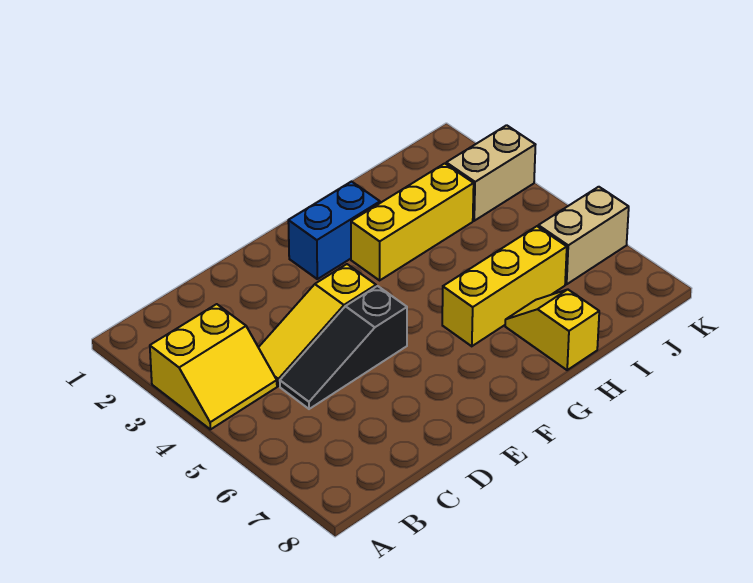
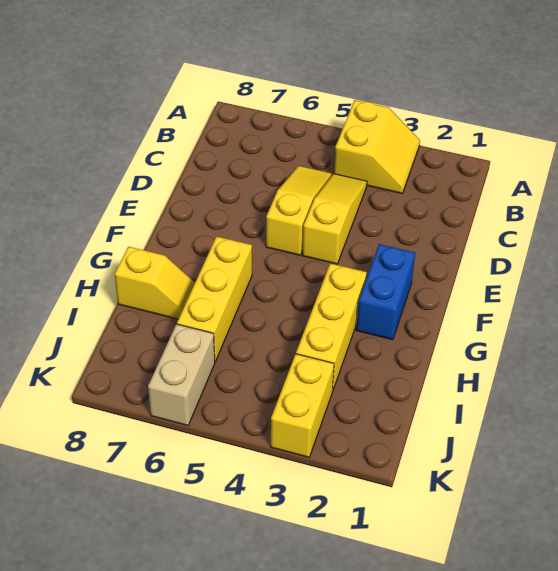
yellow slope A3:B4 level 1 top 3 -> yellow slope A3:B4 level 1 top 4
black slope C5:E5 level 1 top E -> yellow slope C5:E5 level 1 top E
tan brick J3:K3 level 1 -> yellow brick J3:K3 level 1

